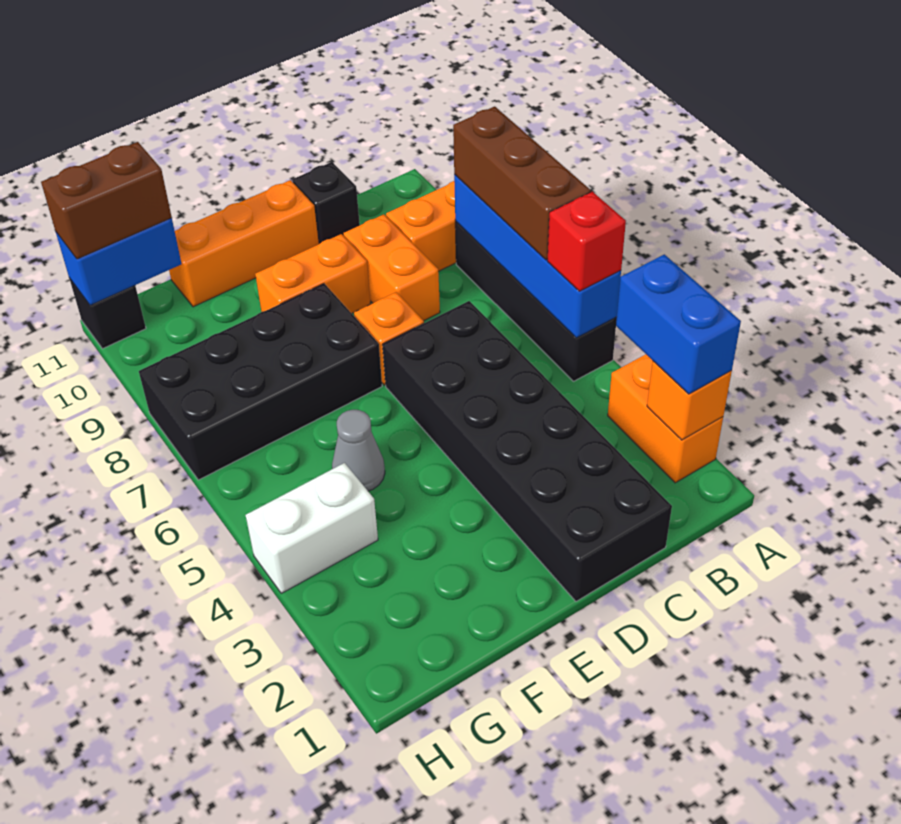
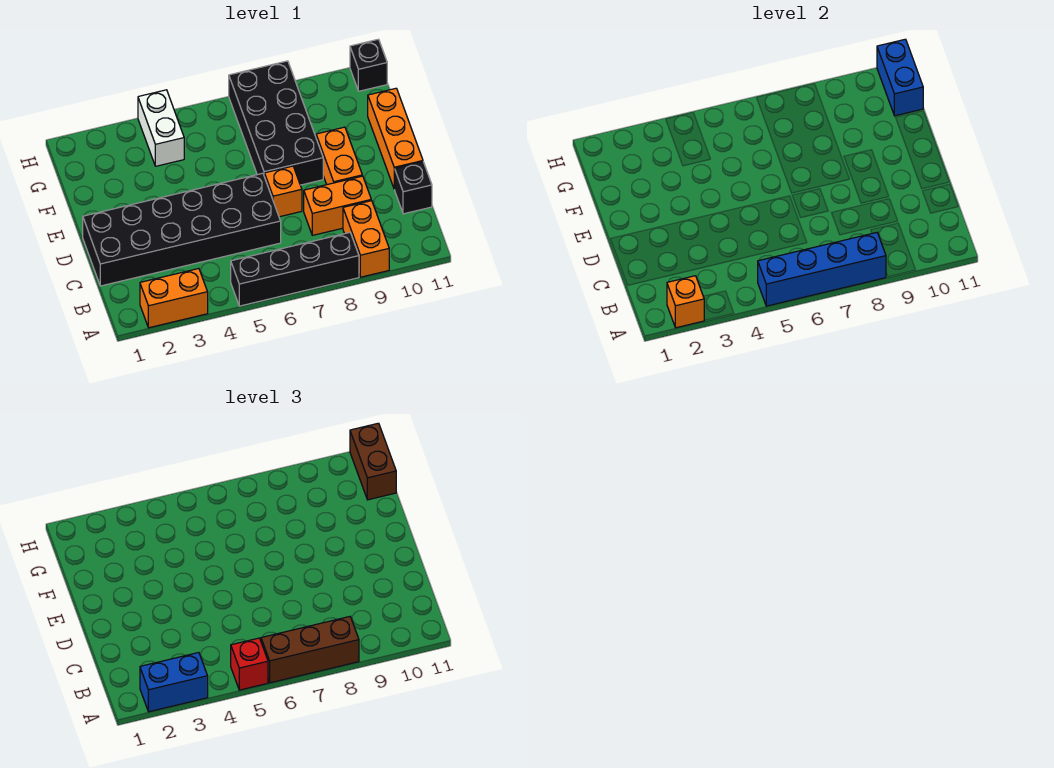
grey cone F5 level 1 -> none

